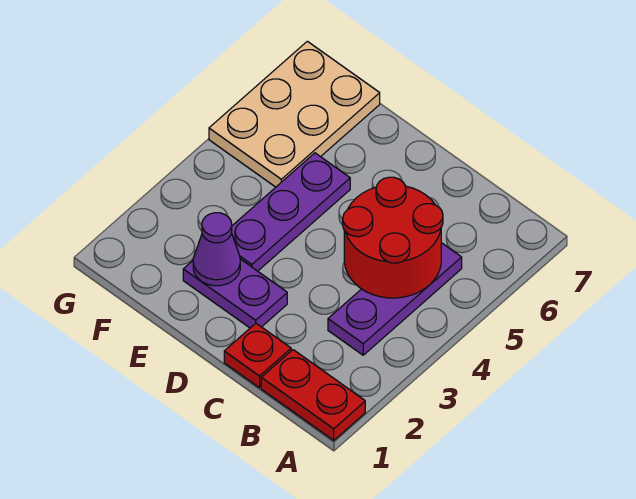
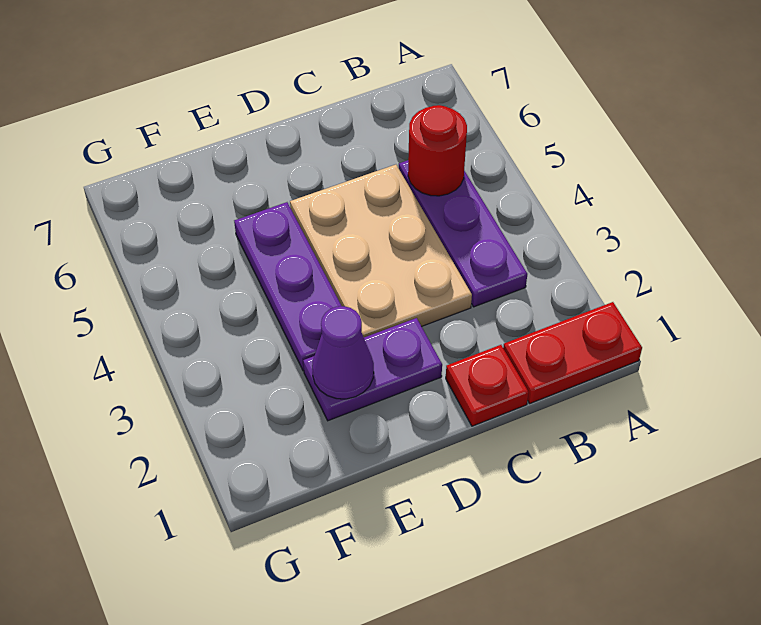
red round brick B4:C5 level 2 -> red round brick B5 level 2
tan plate F5:G7 level 1 -> tan plate C3:D5 level 1

